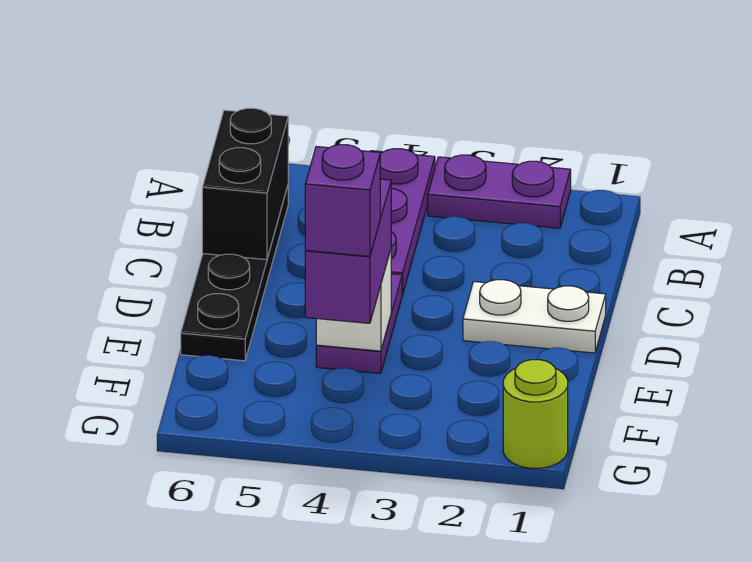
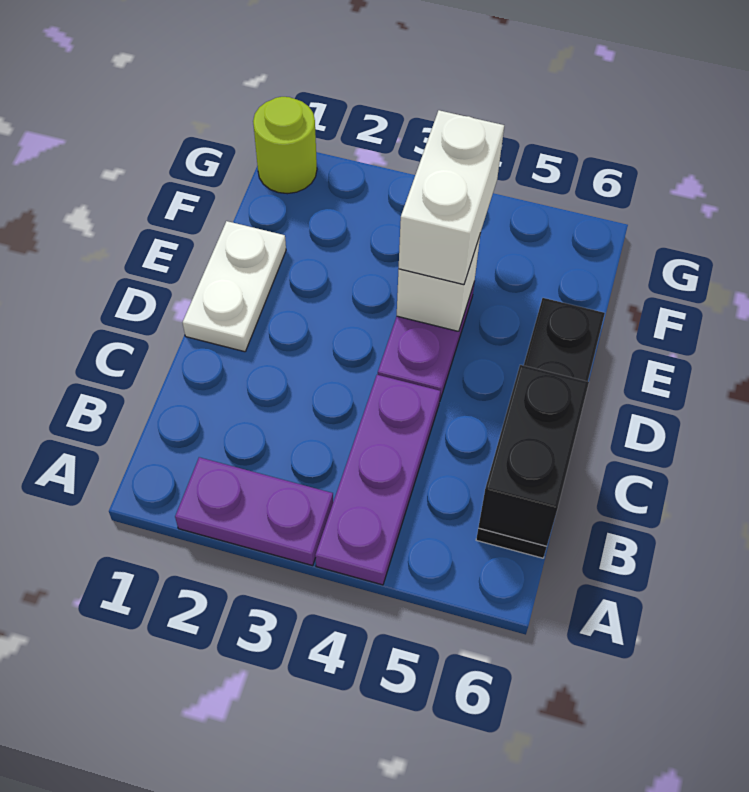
white plate D1:D2 level 1 -> white plate D1:E1 level 1
purple brick E4:F4 level 3 -> white brick E4:F4 level 3
purple brick F4 level 4 -> none

